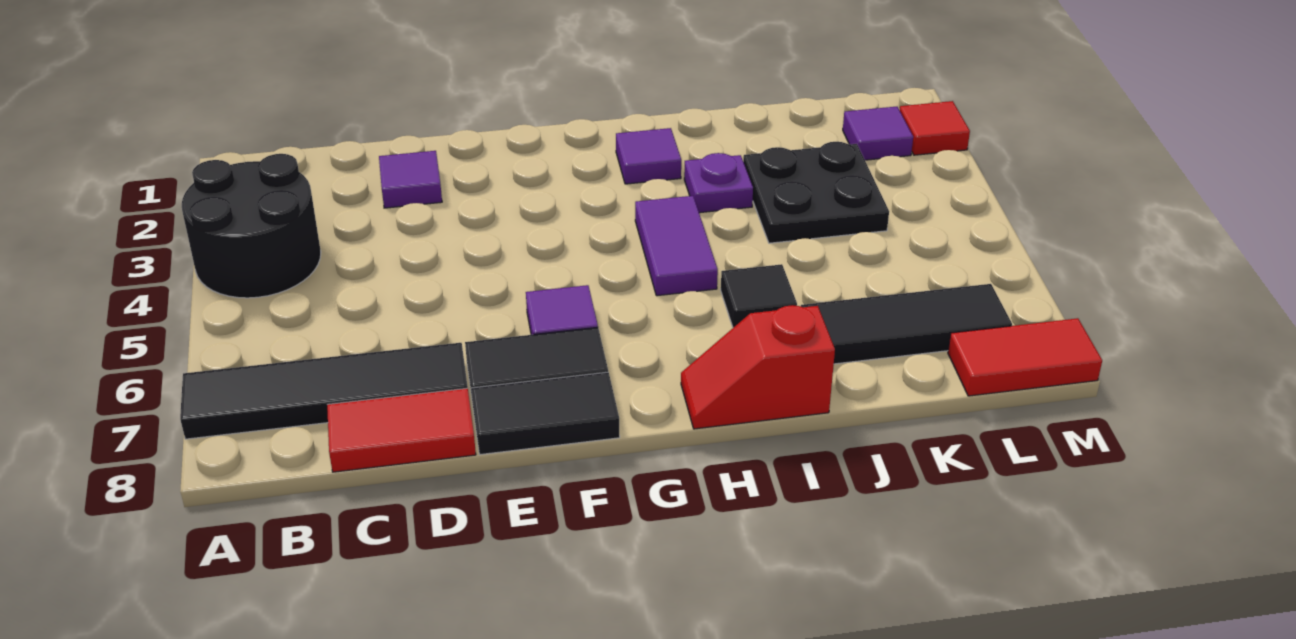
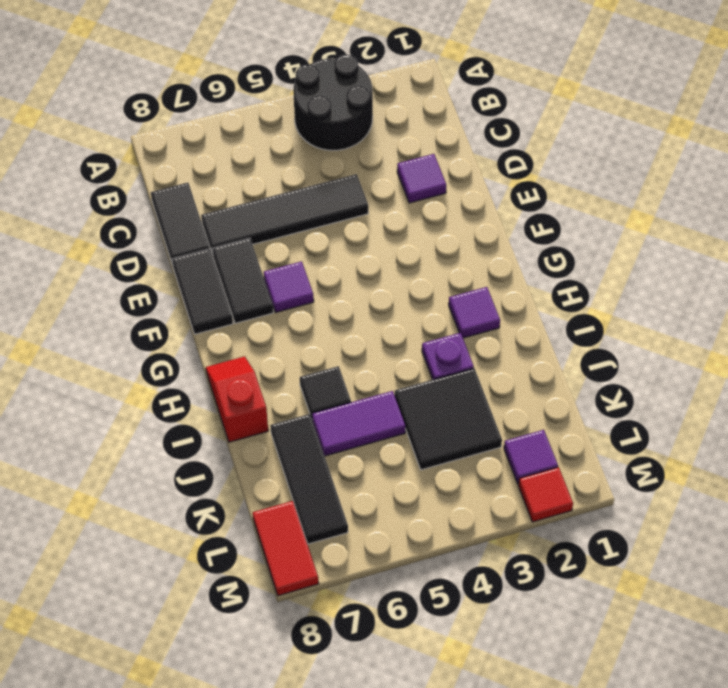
black tile A7:D7 level 1 -> black tile D4:D7 level 1
red tile C8:D8 level 1 -> black tile C8:D8 level 1
purple tile H4:H5 level 1 -> purple tile J5:J6 level 1
black plate J3:K4 level 1 -> black tile J3:K4 level 1

